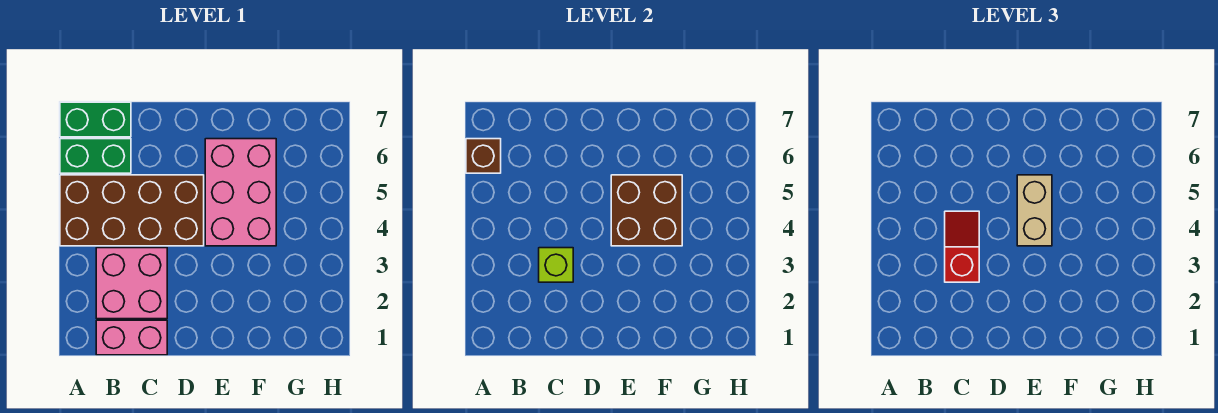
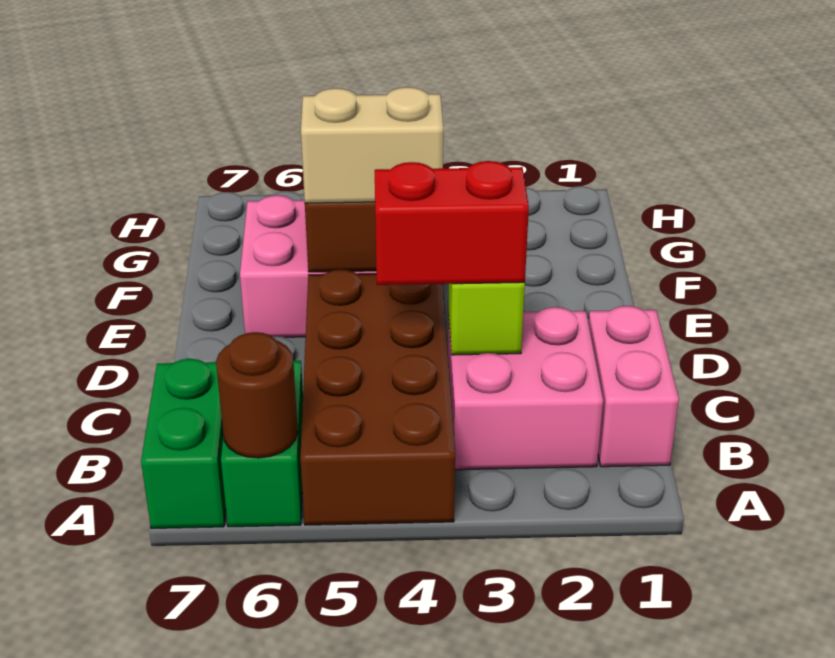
brown brick A6 level 2 -> brown round brick A6 level 2
red slope C3:C4 level 3 top 3 -> red brick C3:C4 level 3

